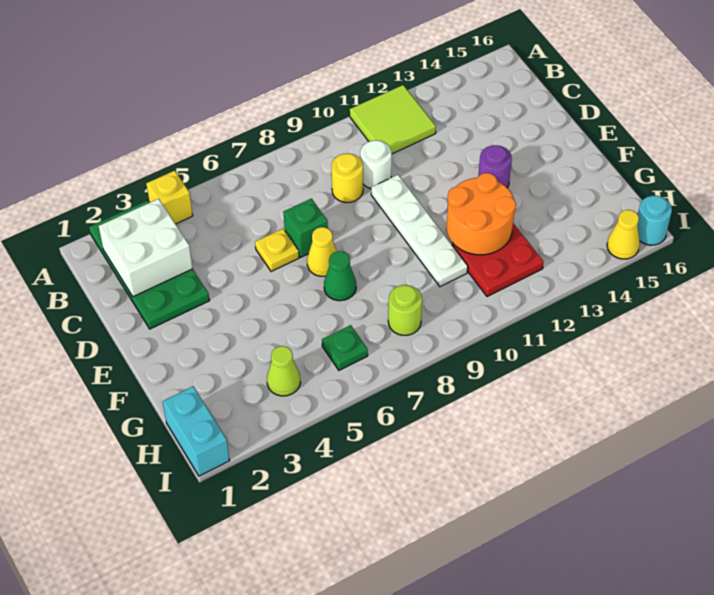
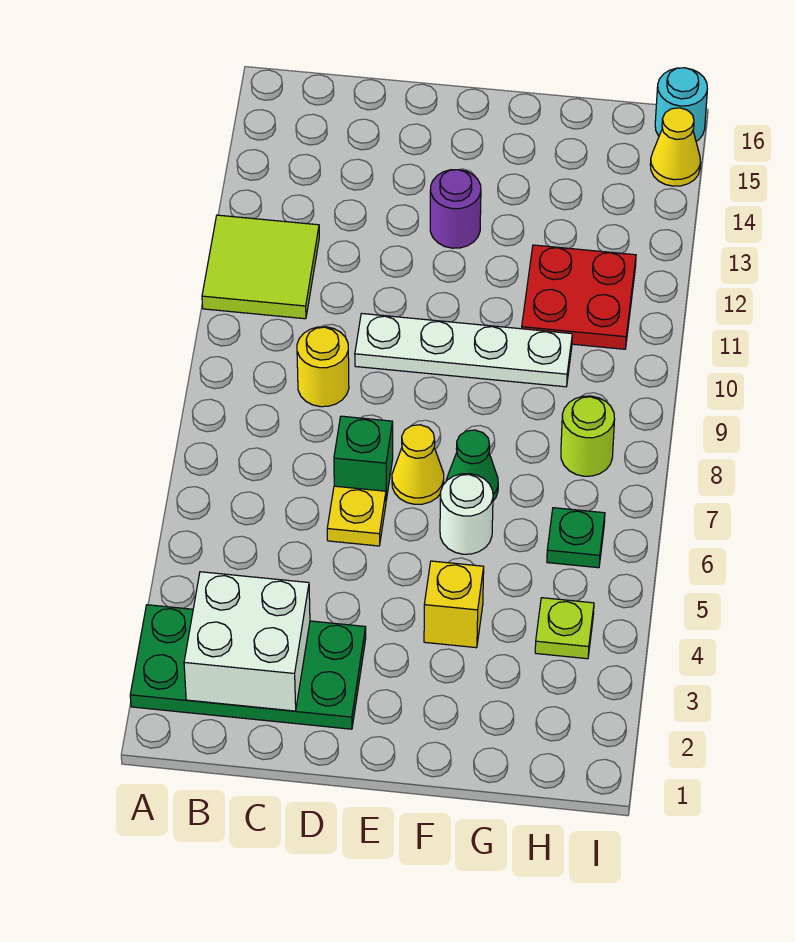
yellow brick A4 level 1 -> yellow brick F4 level 1
white round brick C10 level 1 -> white round brick F6 level 1
orange round brick F11:G12 level 2 -> none
cyan brick H1:I1 level 1 -> none
lime cone H4 level 1 -> lime plate H4 level 1

